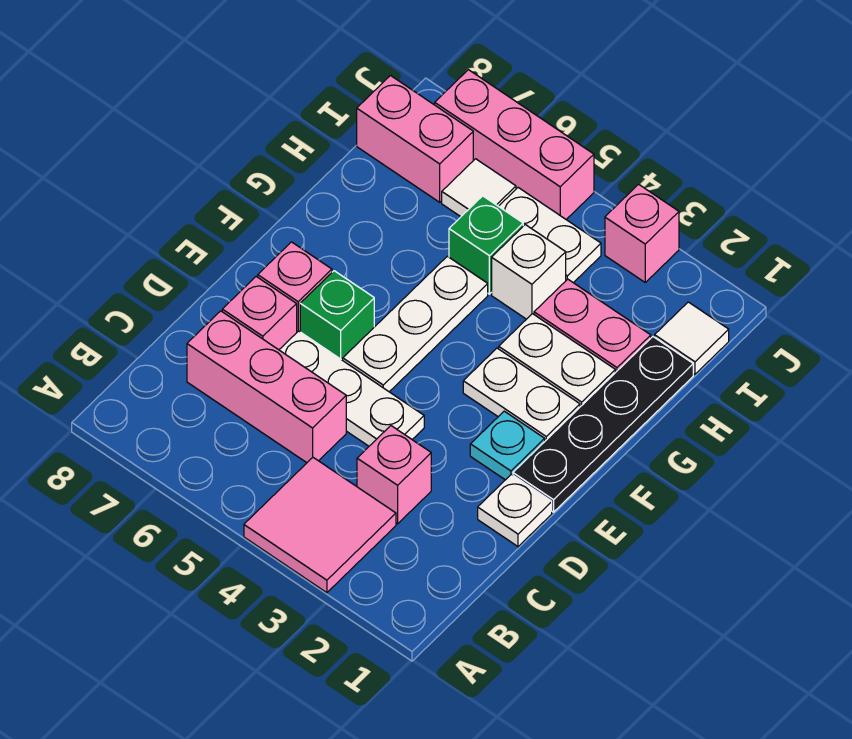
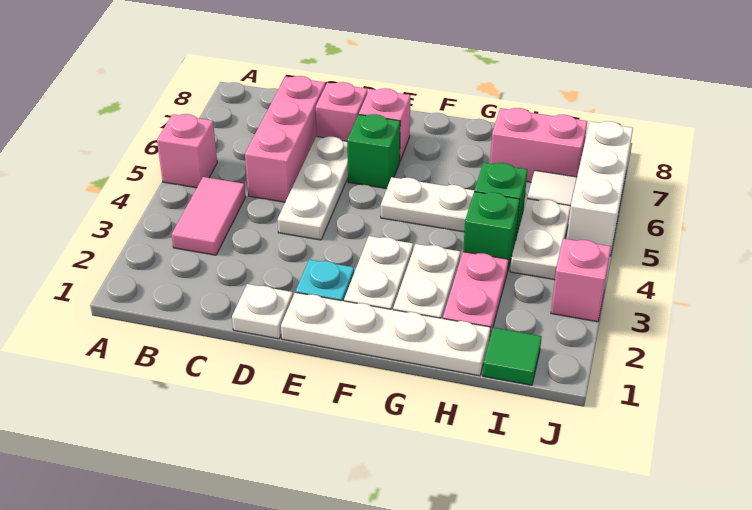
pink tile A3:B4 level 1 -> pink tile B3:B4 level 1
pink brick C3 level 1 -> pink brick A5 level 1
black plate E1:H1 level 1 -> white plate E1:H1 level 1
white plate E5:G5 level 1 -> white plate F5:G5 level 1
white brick H4 level 1 -> green brick H4 level 1
white tile I1 level 1 -> green tile I1 level 1
pink brick I7:I8 level 1 -> pink brick H7:I7 level 1
pink brick J5:J7 level 1 -> white brick J5:J7 level 1

